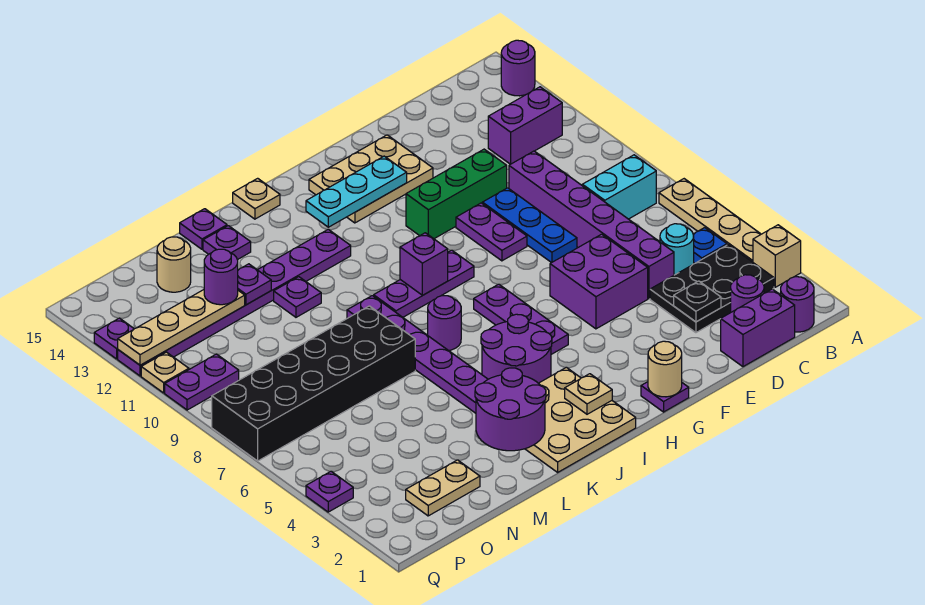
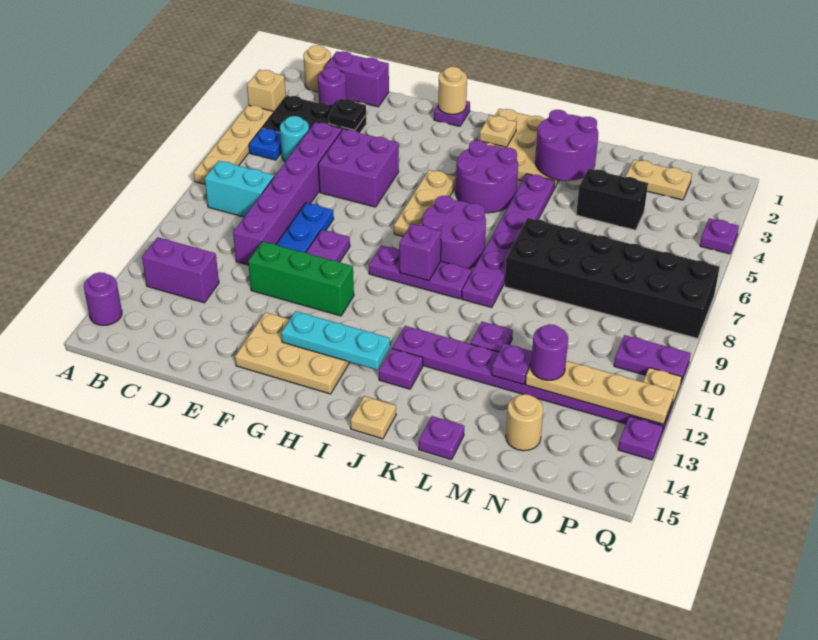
purple round brick B1 level 1 -> tan round brick B1 level 1
purple plate H5:H7 level 1 -> tan plate H5:H7 level 1
purple round brick J7 level 1 -> purple round brick I7:J8 level 1
purple plate L14 level 1 -> purple plate J13 level 1
none -> black brick M4:N4 level 1

